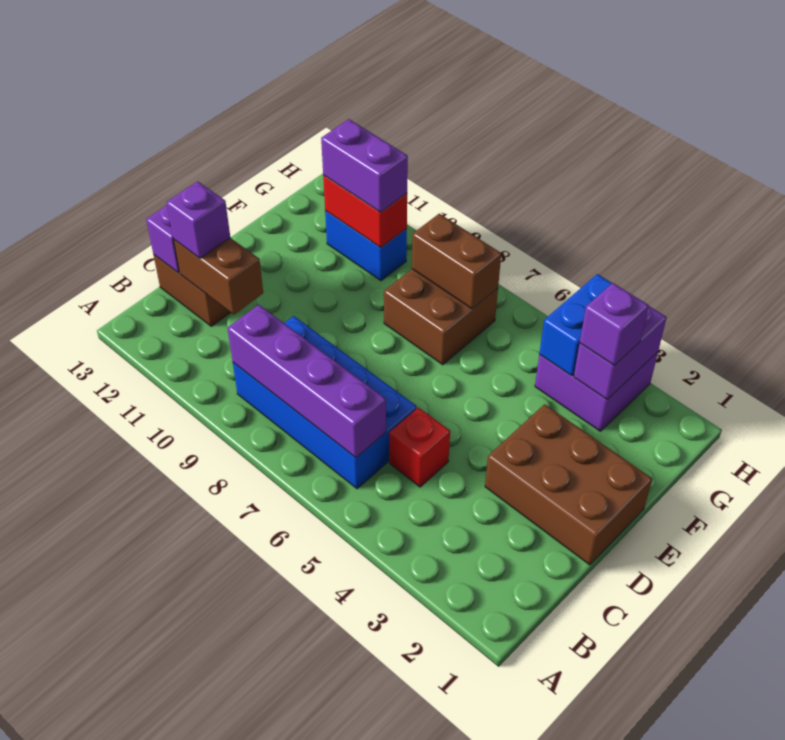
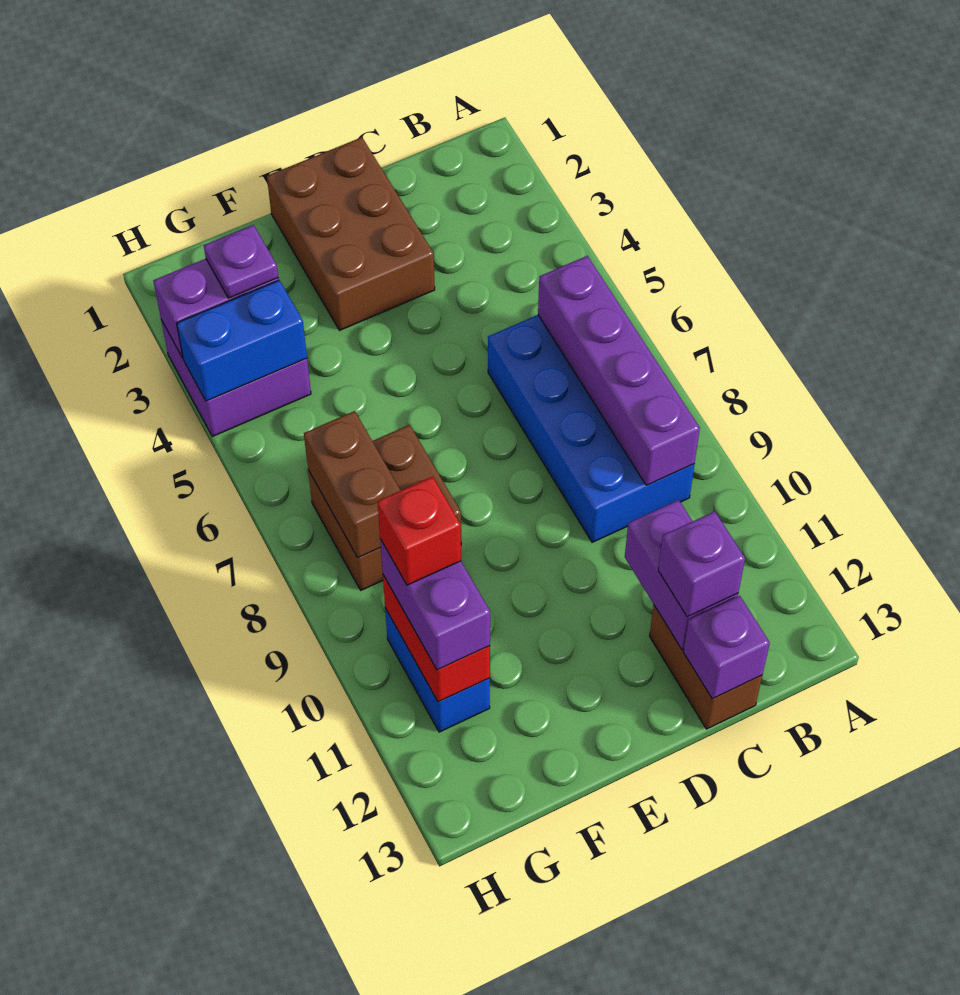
red brick C5 level 1 -> red brick G10 level 4
brown brick C11:C12 level 2 -> purple brick C11:C12 level 2
purple brick G3 level 3 -> purple plate G3 level 3

